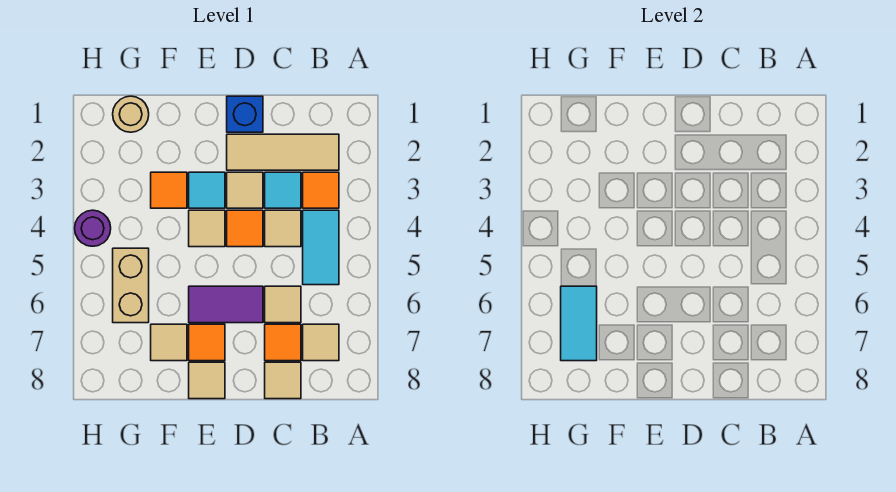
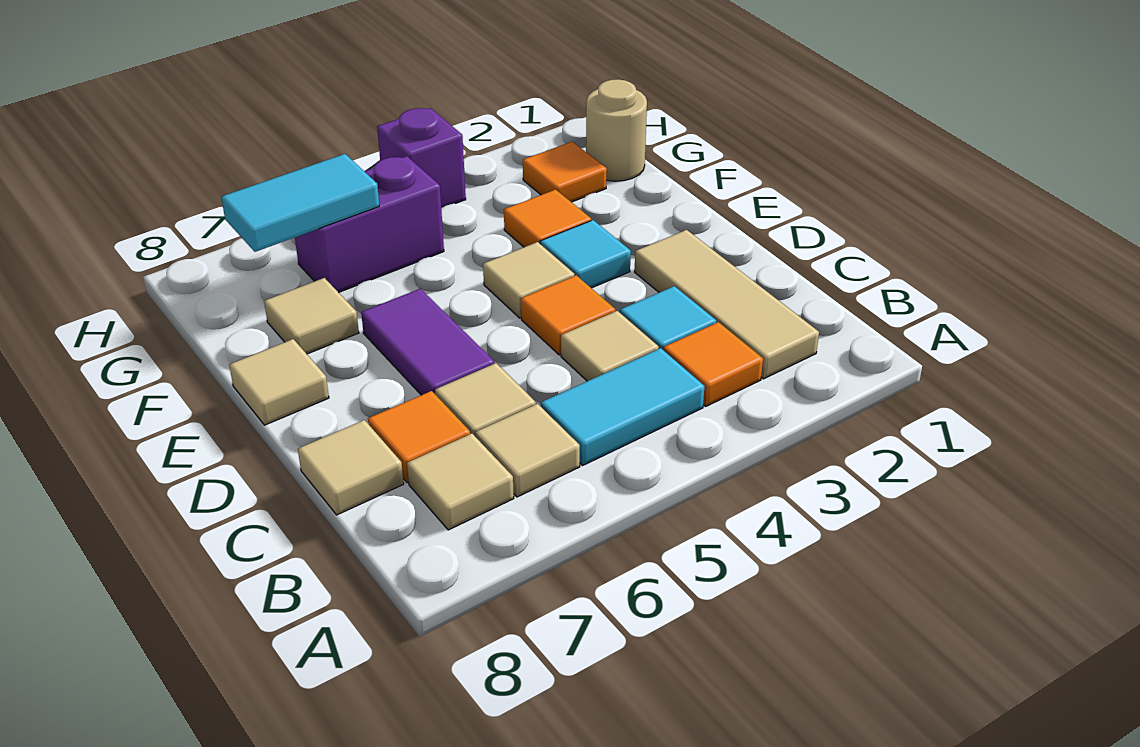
blue brick D1 level 1 -> none
tan tile D3 level 1 -> tan tile B6 level 1
orange tile E7 level 1 -> orange tile G2 level 1
tan brick G5:G6 level 1 -> purple brick G5:G6 level 1
purple round brick H4 level 1 -> purple brick H4 level 1

